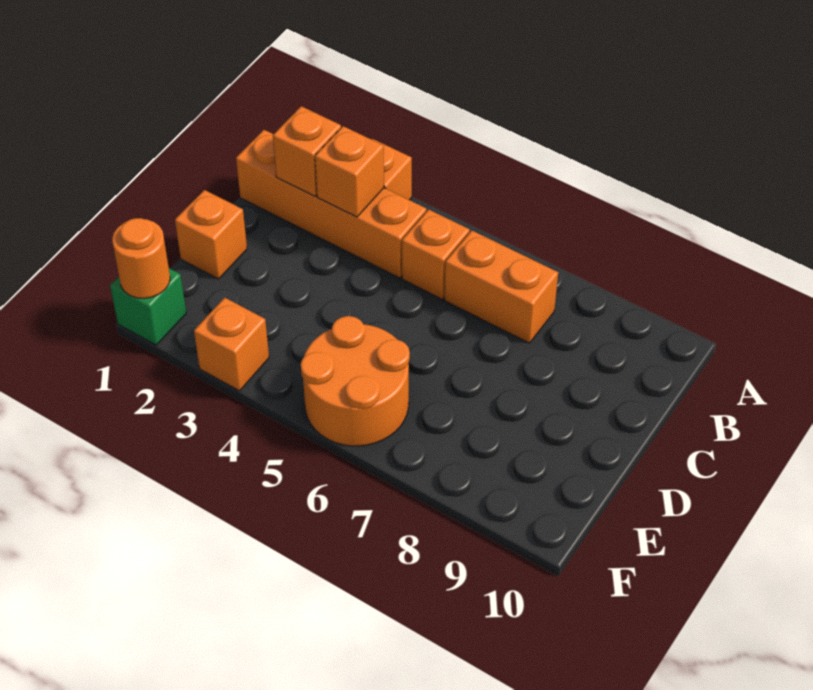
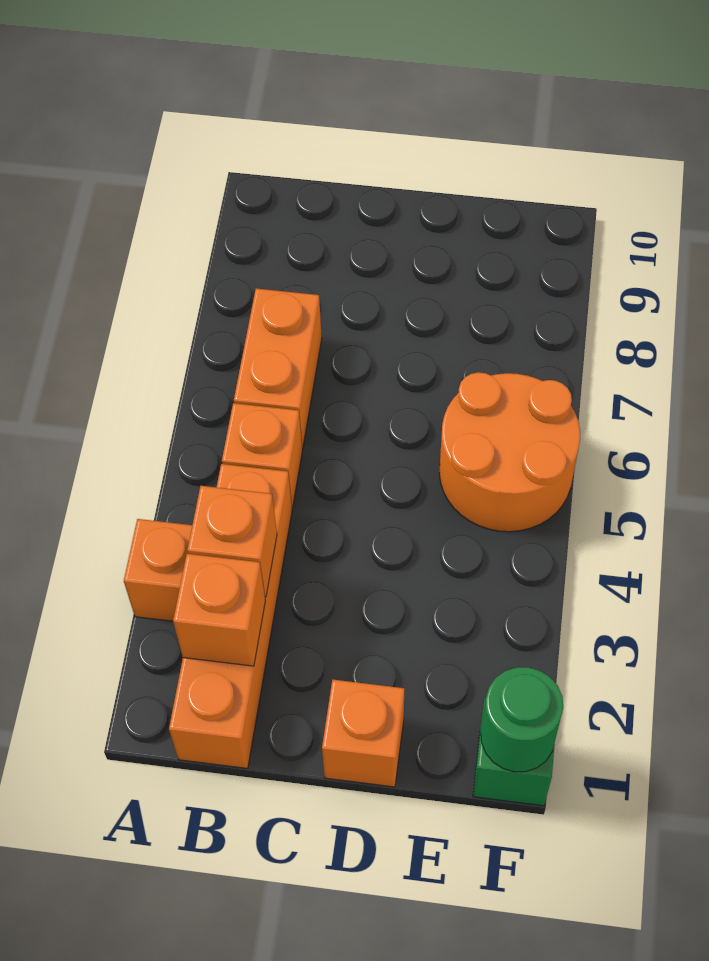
orange round brick F1 level 2 -> green round brick F1 level 2
orange brick F3 level 1 -> none

